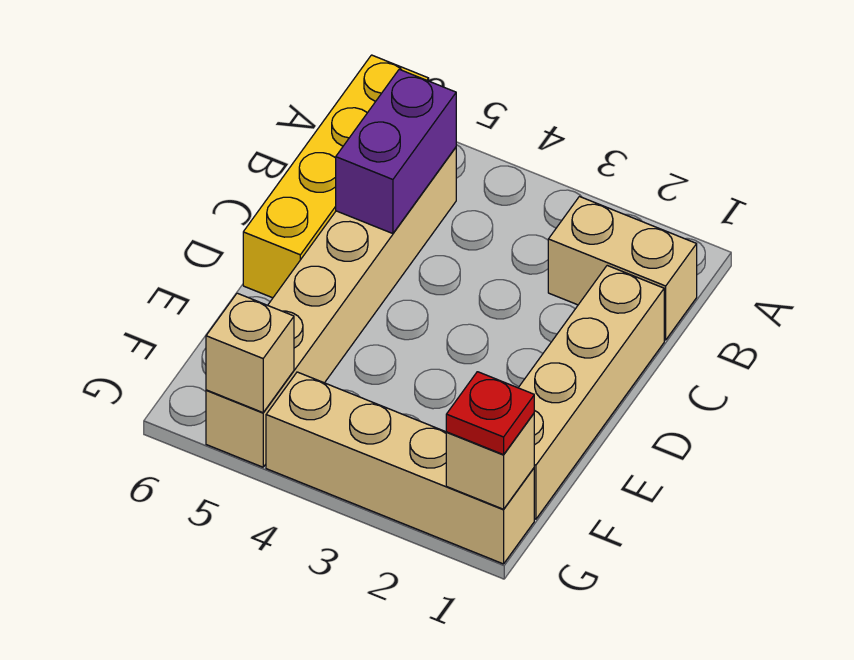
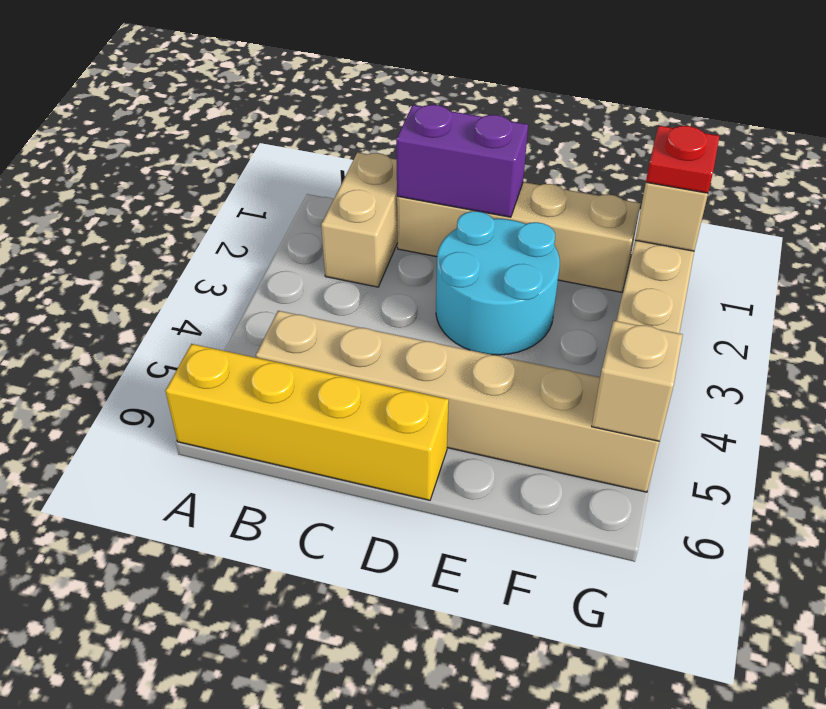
purple brick B5:C5 level 2 -> purple brick C1:D1 level 2
none -> cyan round brick D2:E3 level 1

